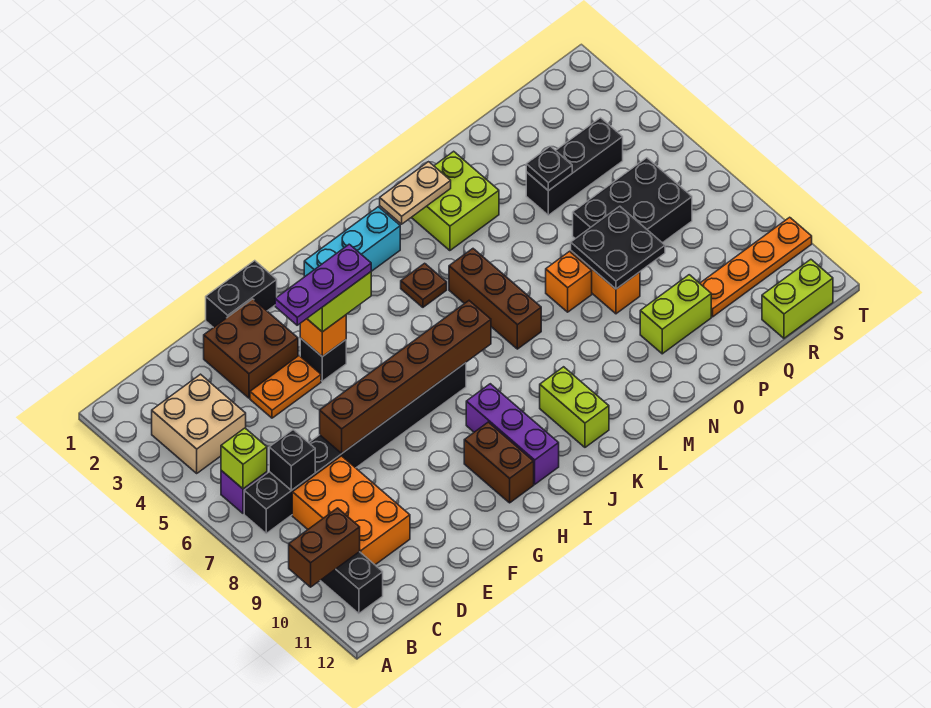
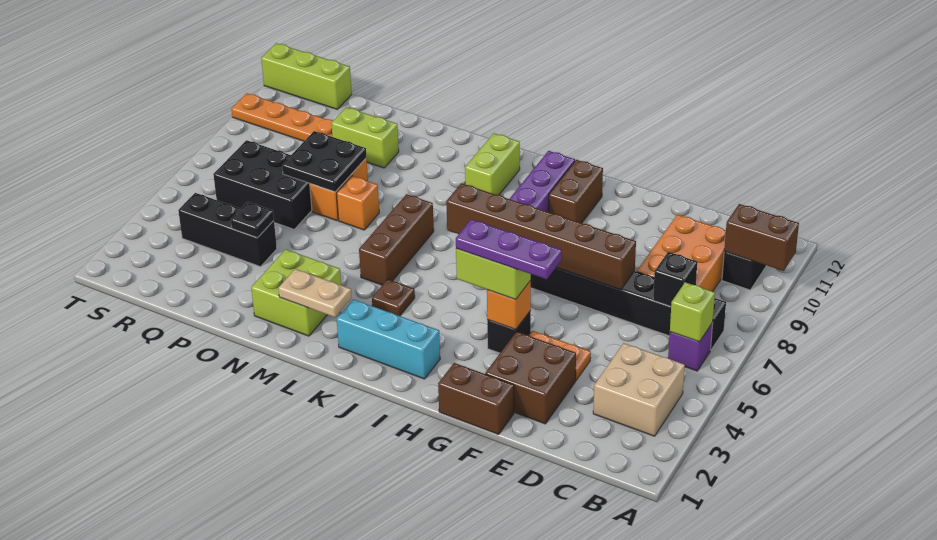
black brick F1:G1 level 1 -> brown brick F1:G1 level 1
lime brick R12:S12 level 1 -> lime brick R12:T12 level 1

